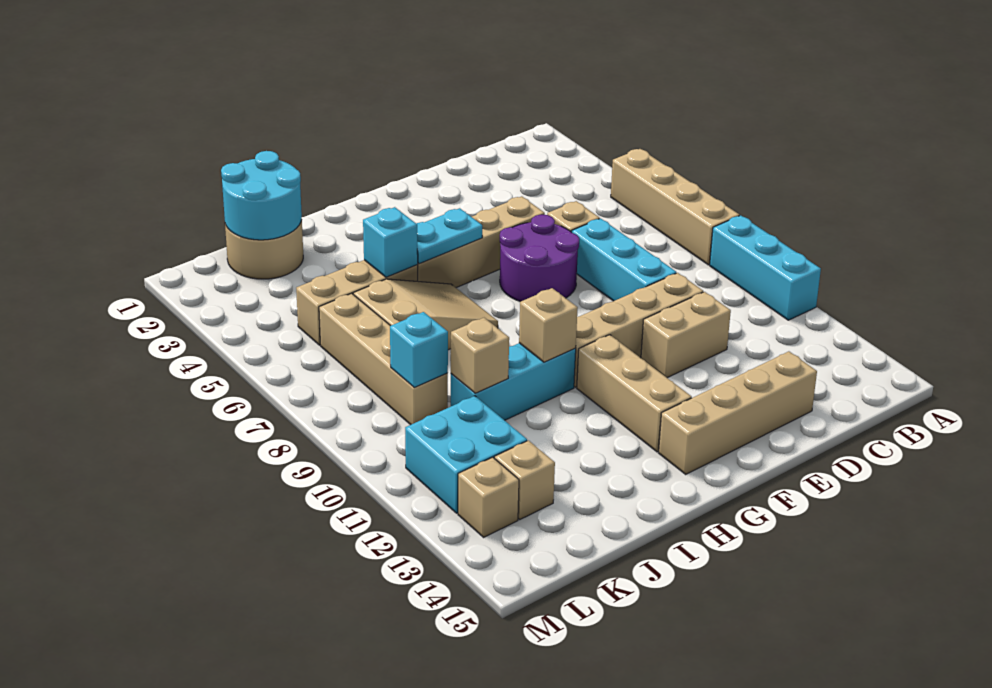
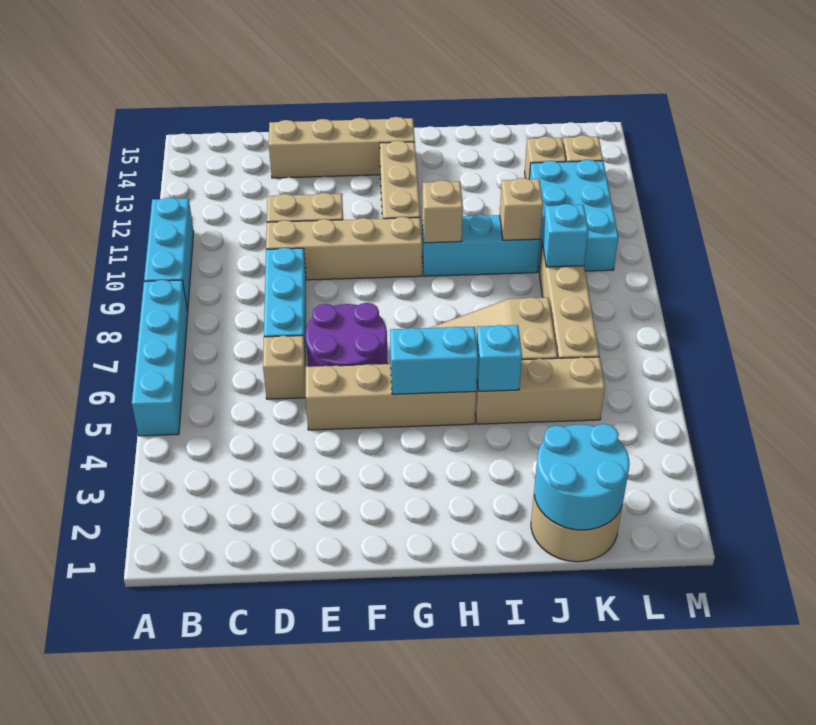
tan brick A5:A8 level 1 -> cyan brick A5:A8 level 1
cyan plate G5:H5 level 2 -> cyan brick G5:H5 level 2
cyan brick K11:L12 level 1 -> cyan brick K10:L12 level 1

